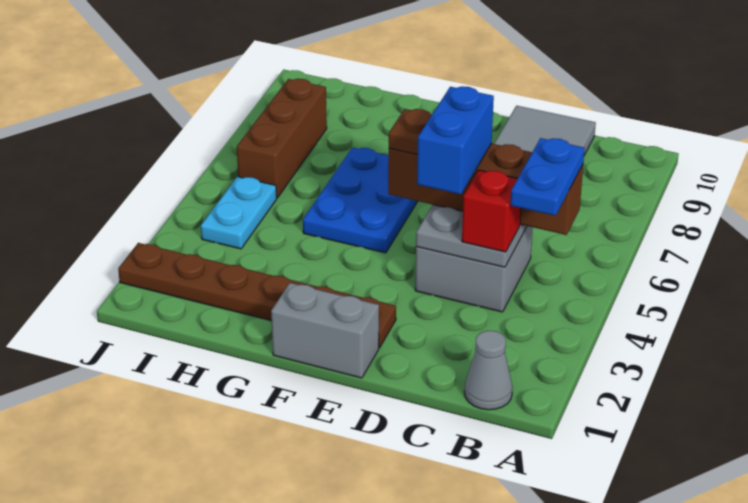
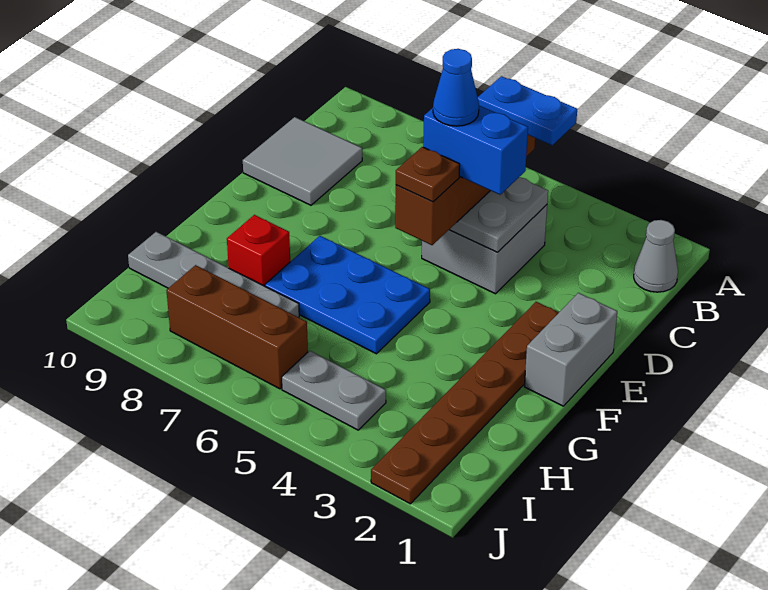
red brick C4 level 3 -> red brick G8 level 1
none -> blue cone D5 level 5
none -> grey plate H7:H10 level 1
cyan plate I4:I5 level 1 -> grey plate I4:I5 level 1

